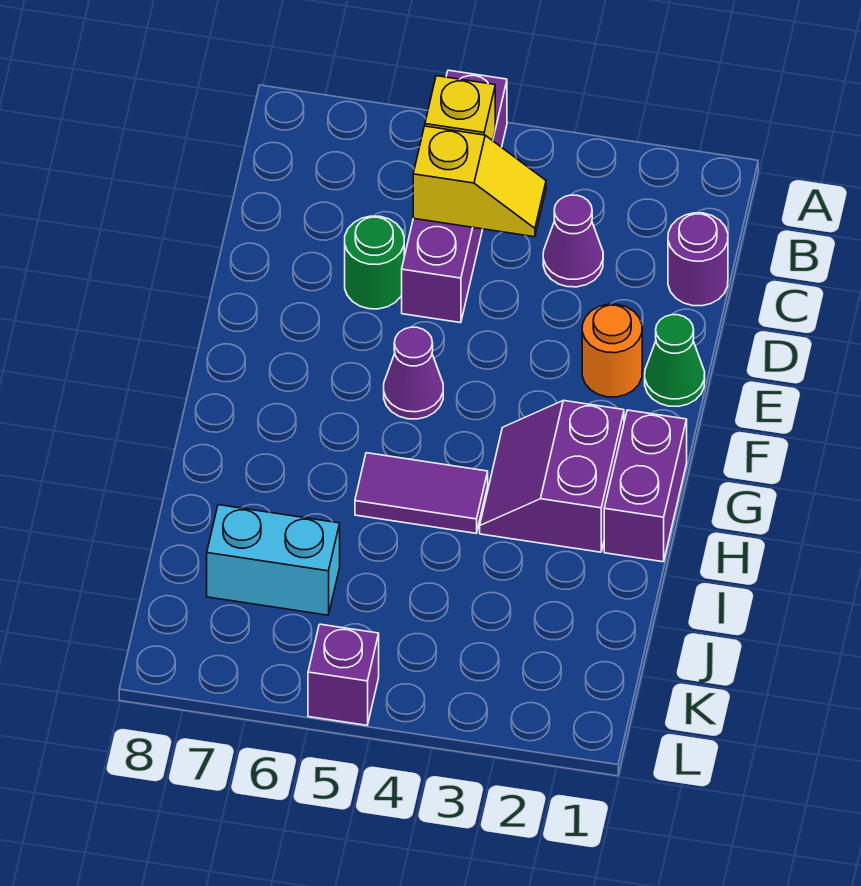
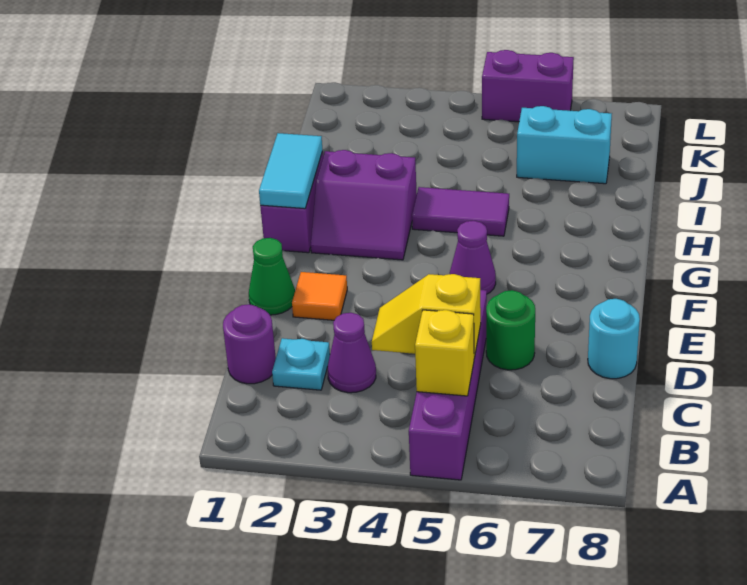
none -> cyan plate C2 level 1
none -> cyan round brick D8 level 1
orange round brick E2 level 1 -> orange tile E2 level 1
none -> cyan tile G1:H1 level 2
purple slope G2:H3 level 1 top 2 -> purple slope G2:H3 level 1 top H
purple brick L5 level 1 -> purple brick L5:L6 level 1

